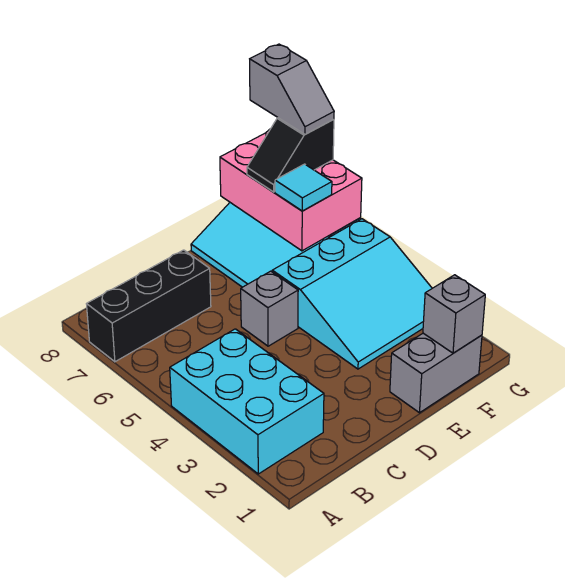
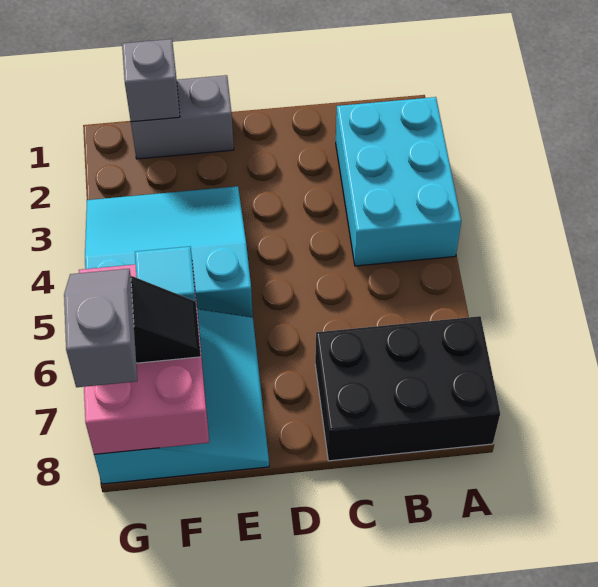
black brick A7:C7 level 1 -> black brick A7:C8 level 1
grey brick D5 level 1 -> none

